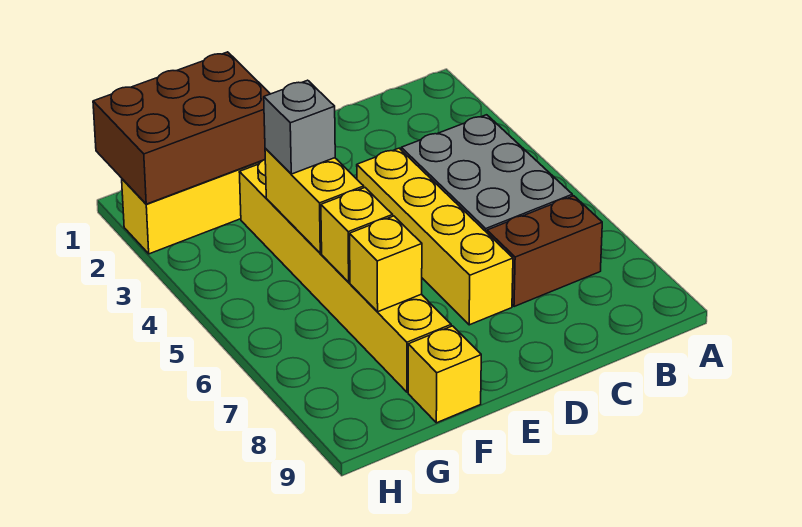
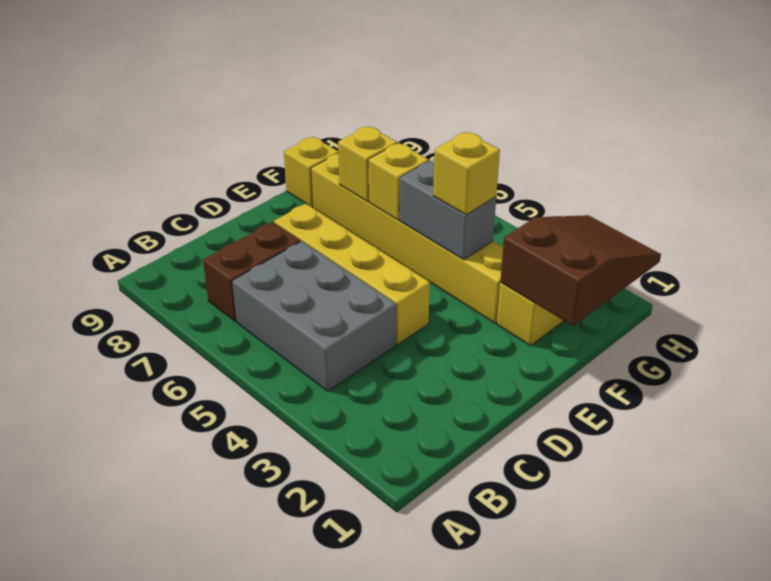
brown brick F1:H2 level 2 -> brown slope F1:H2 level 2 top F
yellow brick F4:F5 level 2 -> grey brick F4:F5 level 2
grey brick F4 level 3 -> yellow brick F4 level 3

